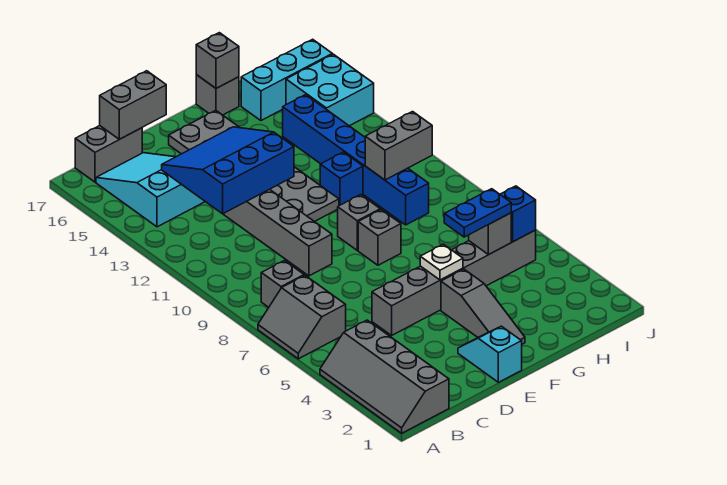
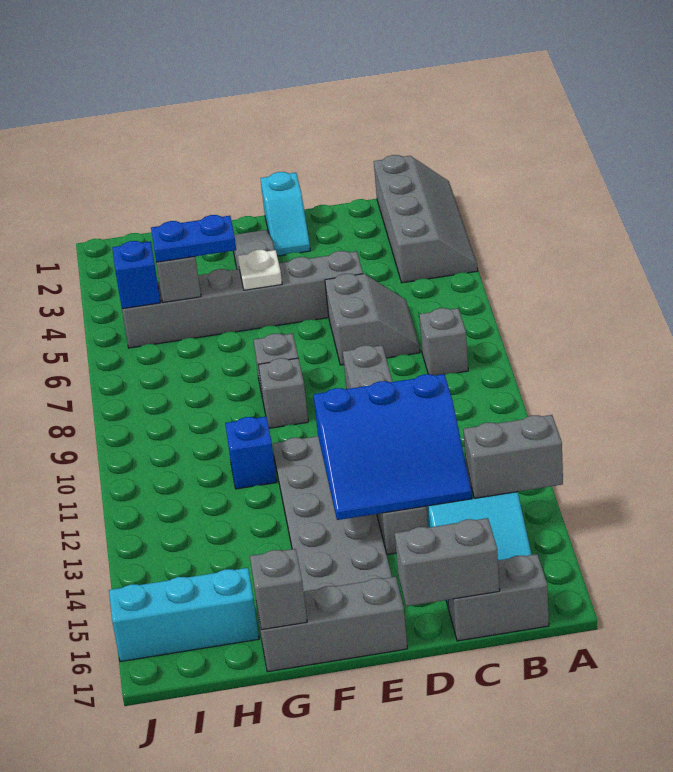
grey slope A6:B7 level 1 top B -> grey slope C6:D7 level 1 top D
grey brick G17 level 1 -> grey brick E17:G17 level 1
blue brick H9:H14 level 1 -> none
grey brick H10:I10 level 2 -> grey brick A14:B14 level 2
cyan brick I14:J15 level 1 -> none

